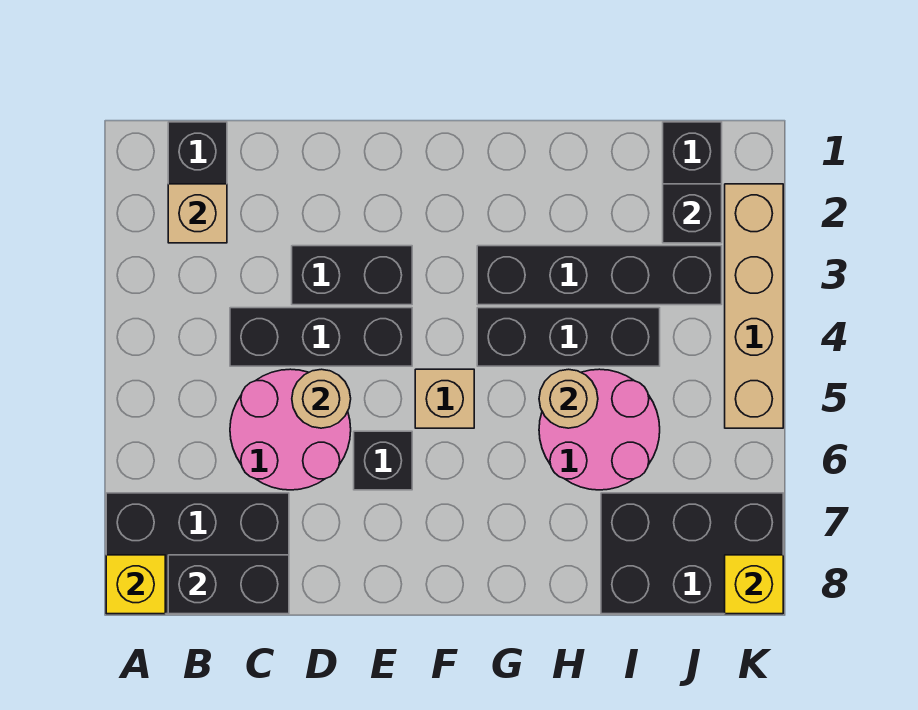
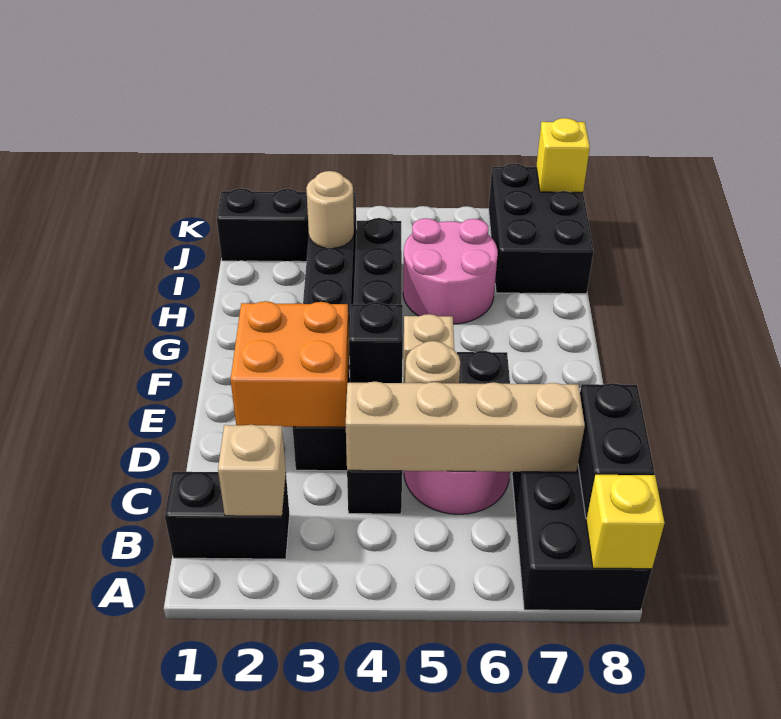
none -> orange brick D2:E3 level 2
tan round brick H5 level 2 -> tan round brick I3 level 2
black brick J2 level 2 -> black brick E4 level 2
tan brick K2:K5 level 1 -> tan brick C4:C7 level 2

